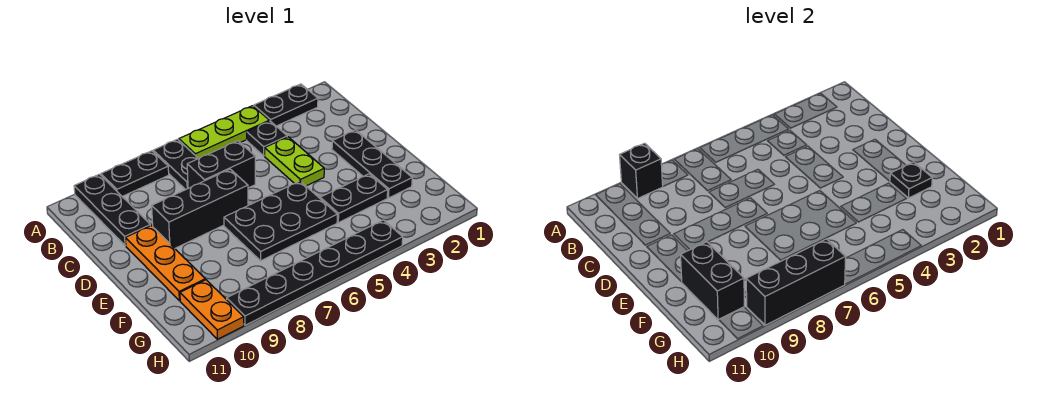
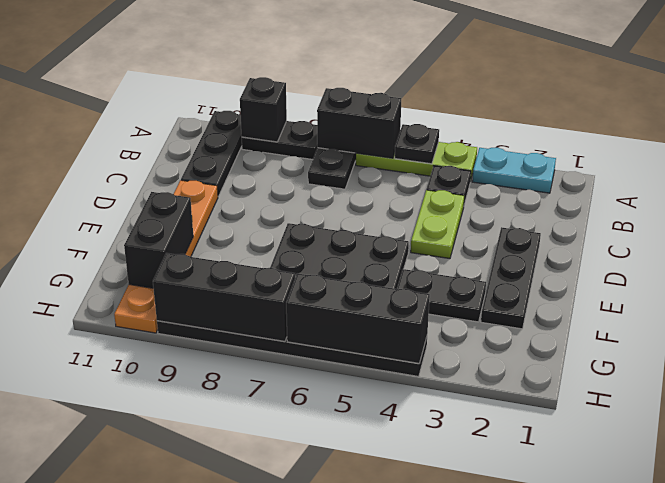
black plate A2:A3 level 1 -> cyan plate A2:A3 level 1
black brick C6:C7 level 1 -> black brick A6:A7 level 2
black brick D7:D9 level 1 -> black brick H4:H6 level 2
black plate F2 level 2 -> black plate A5 level 2

